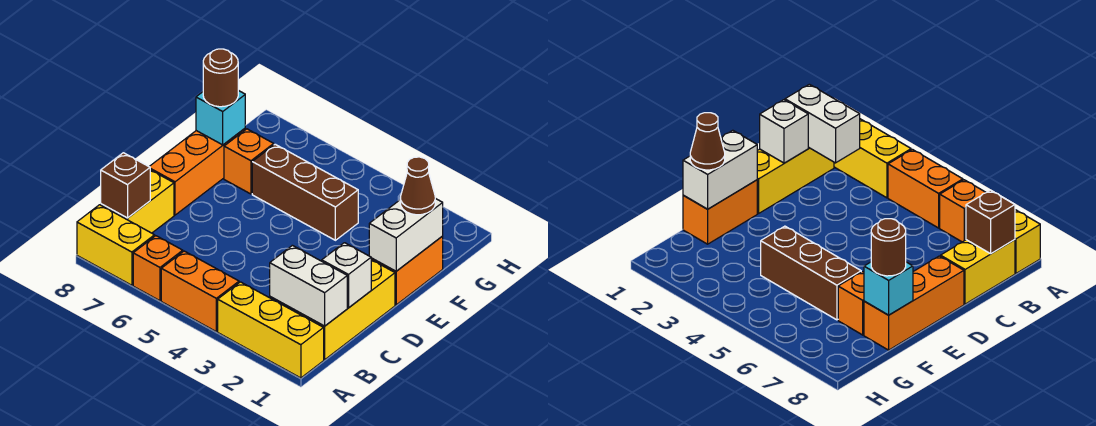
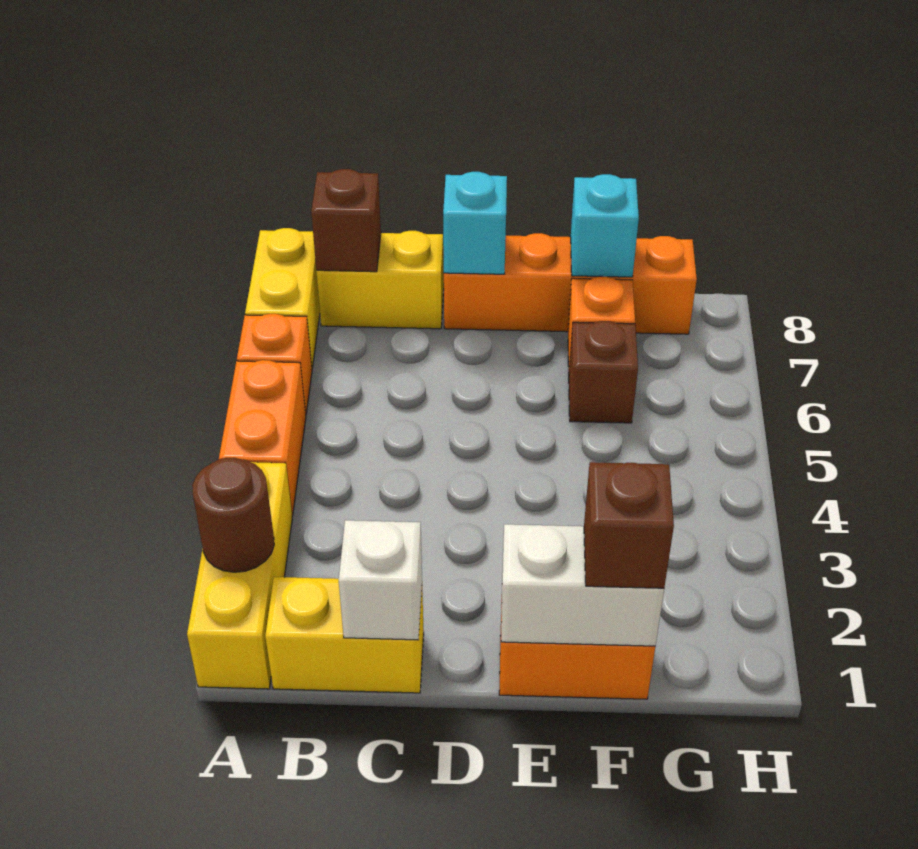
yellow brick B1:D1 level 1 -> yellow brick B1:C1 level 1
white brick B1:B2 level 2 -> none
orange brick D8:F8 level 1 -> orange brick D8:G8 level 1
none -> cyan brick D8 level 2
brown cone F1 level 3 -> brown brick F1 level 3
brown brick F4:F6 level 1 -> brown brick F6 level 1
brown round brick F8 level 3 -> brown round brick A2 level 2

